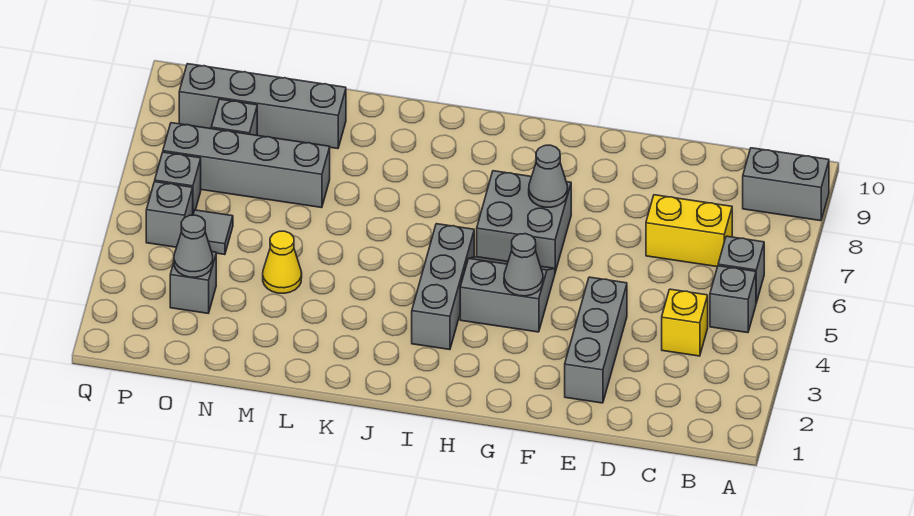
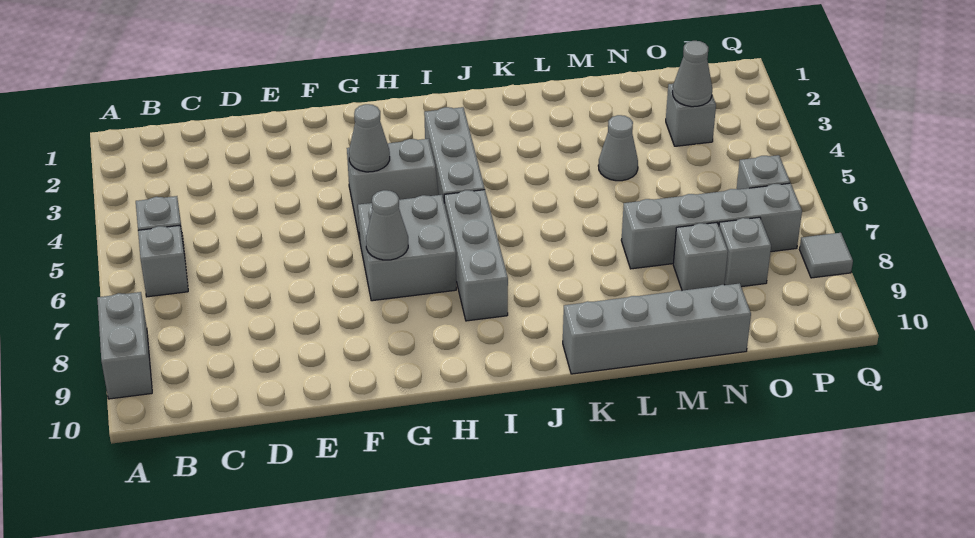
grey brick A9:B9 level 1 -> grey brick A8:A9 level 1
yellow brick C4 level 1 -> none
yellow brick C7:D7 level 1 -> none
grey brick E2:E4 level 1 -> grey brick I6:I8 level 1
yellow cone M4 level 1 -> grey cone M4 level 1
grey brick M9:P9 level 1 -> grey brick K10:N10 level 1
grey tile O5 level 1 -> grey tile Q8 level 1
grey brick P5 level 1 -> grey brick N8 level 1

